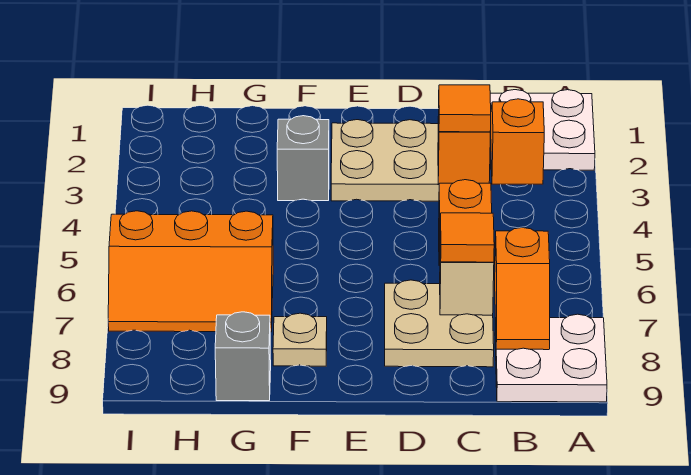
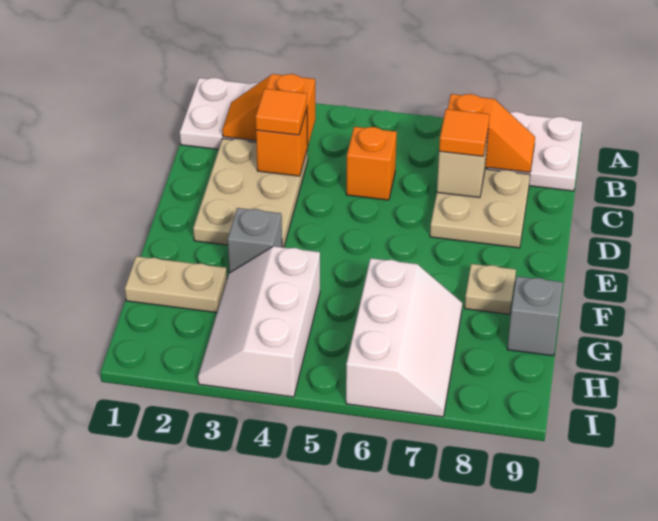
none -> tan plate G1:G2 level 1
none -> white slope G3:I4 level 1 top 4
orange slope G6:I7 level 1 top 6 -> white slope G6:I7 level 1 top 6

